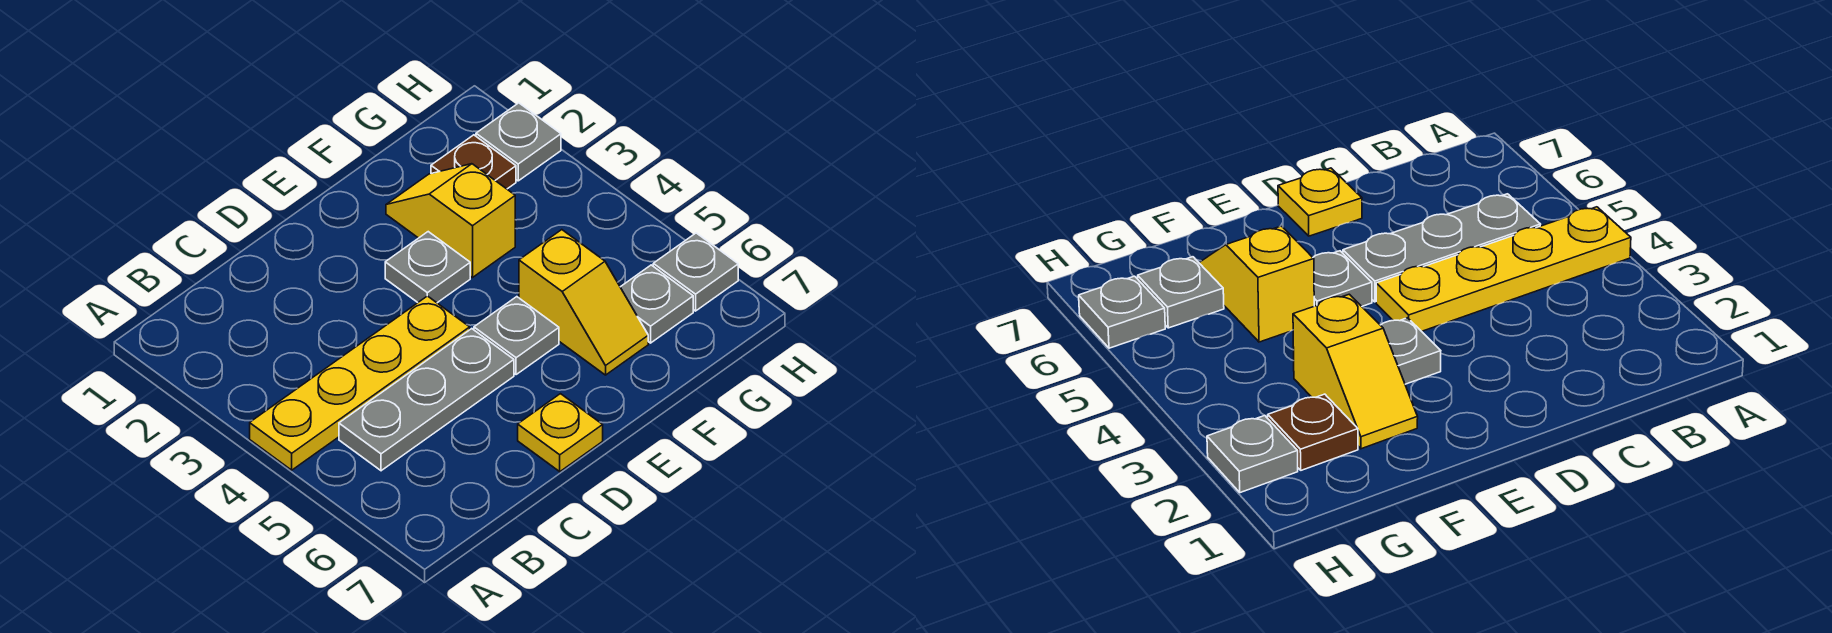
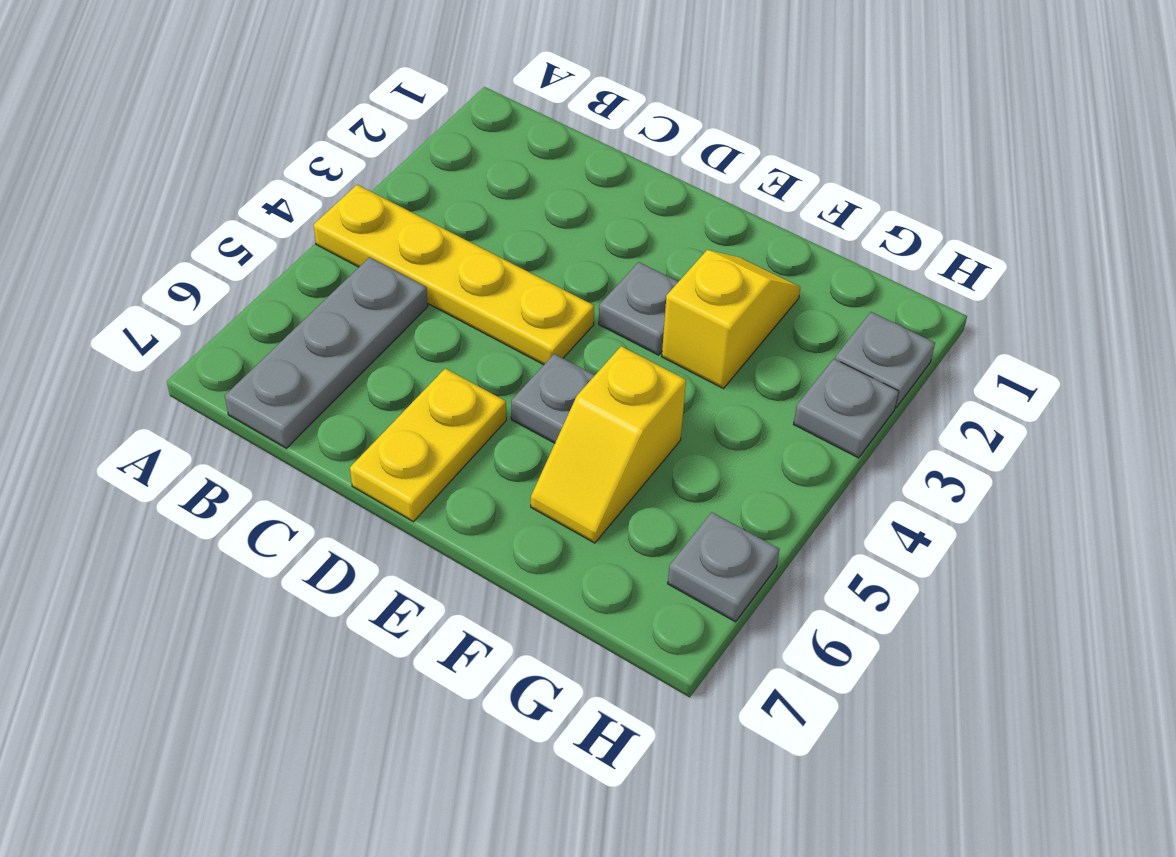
grey plate B5:D5 level 1 -> grey plate B5:B7 level 1
yellow plate D7 level 1 -> yellow plate D6:D7 level 1
brown plate G2 level 1 -> none
grey plate G6 level 1 -> grey plate H3 level 1

